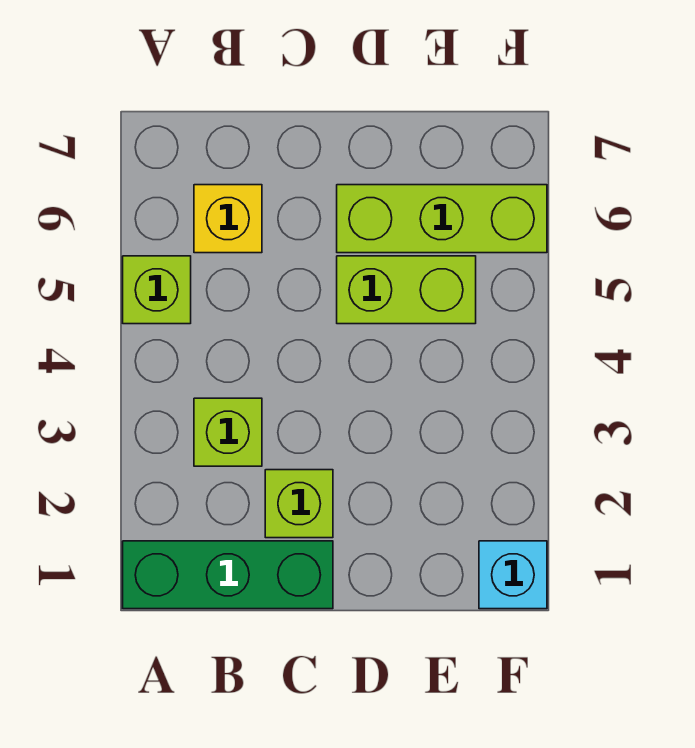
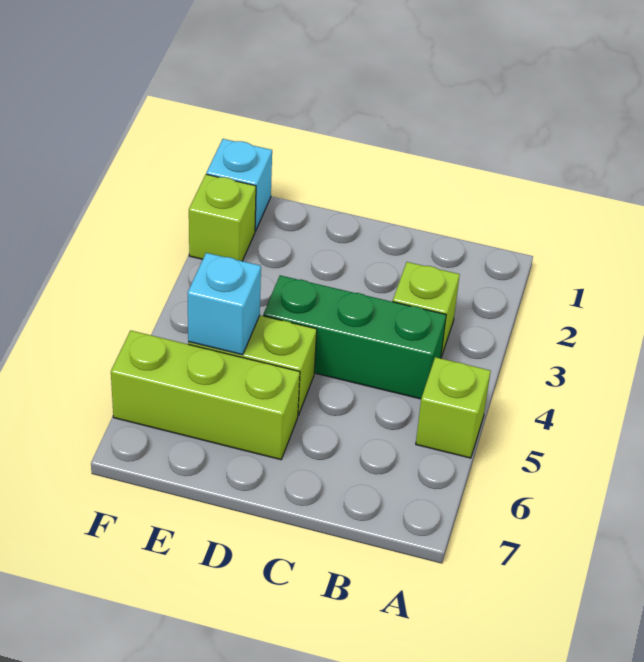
green brick A1:C1 level 1 -> green brick B4:D4 level 1
yellow brick B6 level 1 -> none
lime brick C2 level 1 -> lime brick F2 level 1
none -> cyan brick E5 level 2

